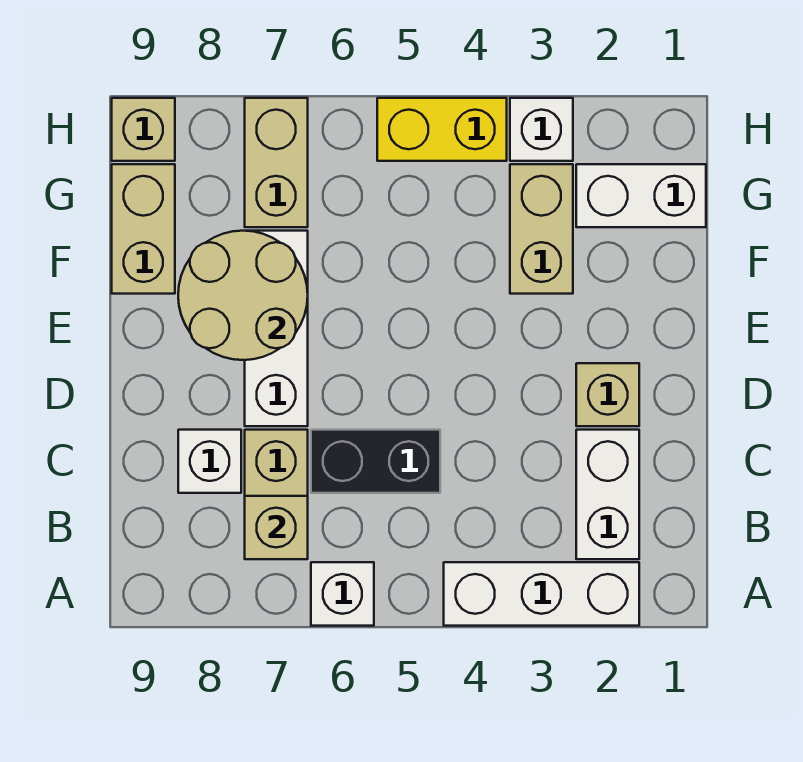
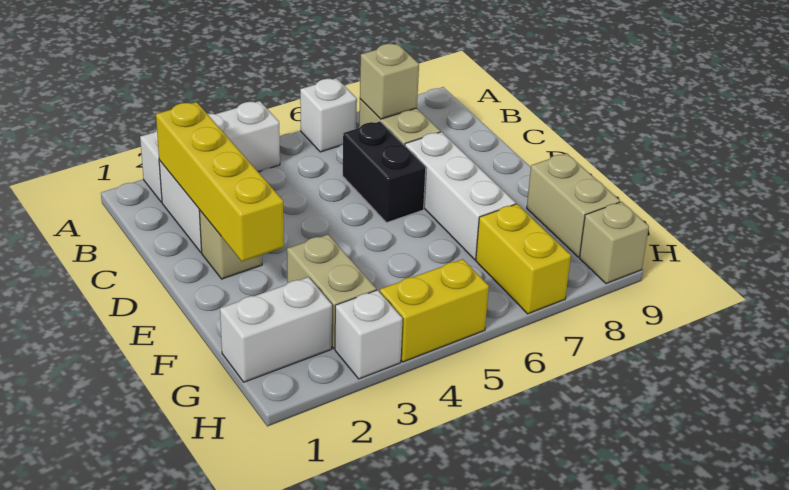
none -> yellow brick B2:E2 level 2
black brick C5:C6 level 1 -> black brick C6:D6 level 1
white brick C8 level 1 -> none
tan round brick E7:F8 level 2 -> none
tan brick G7:H7 level 1 -> yellow brick G7:H7 level 1

